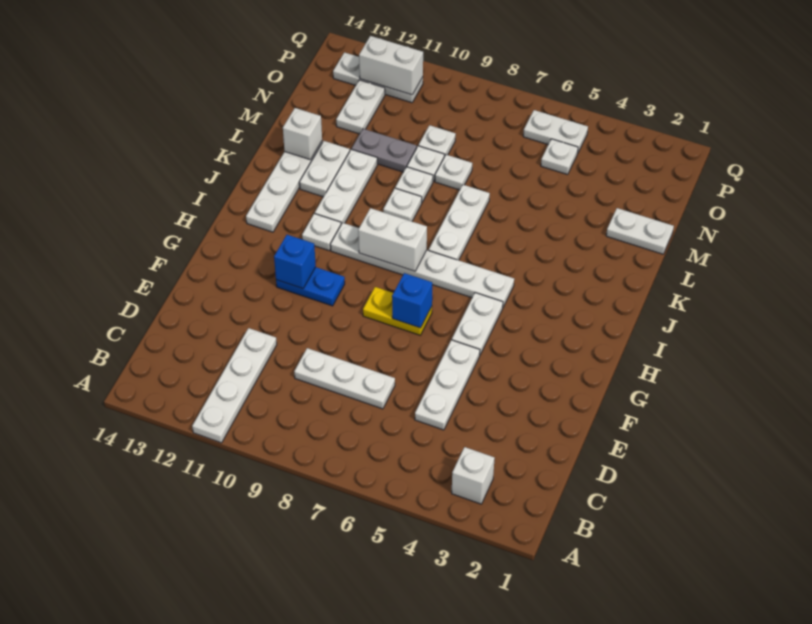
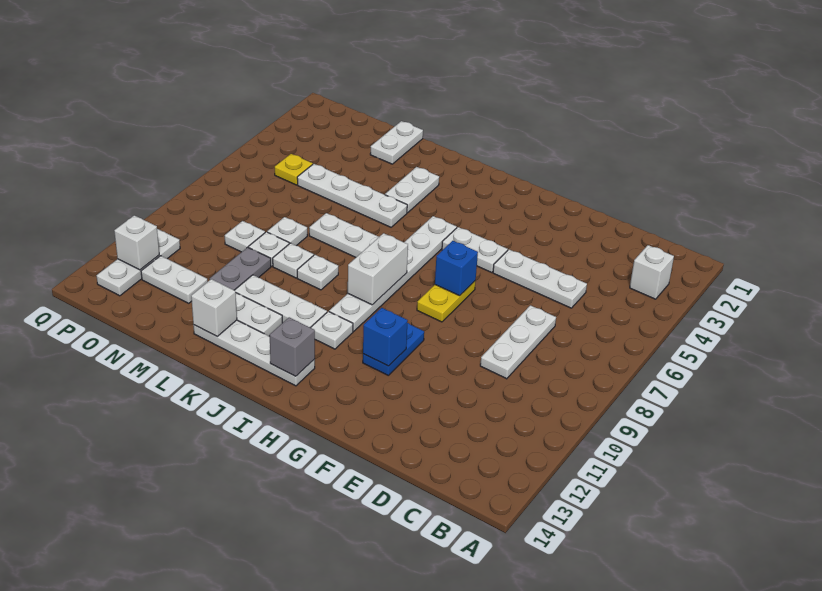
white plate A11:D11 level 1 -> white plate K5:N5 level 1
none -> grey brick I13 level 2
white plate O5 level 1 -> yellow plate O5 level 1
white plate P5:P6 level 1 -> white plate K3:K4 level 1
white brick P11:P12 level 2 -> white brick P12 level 2

